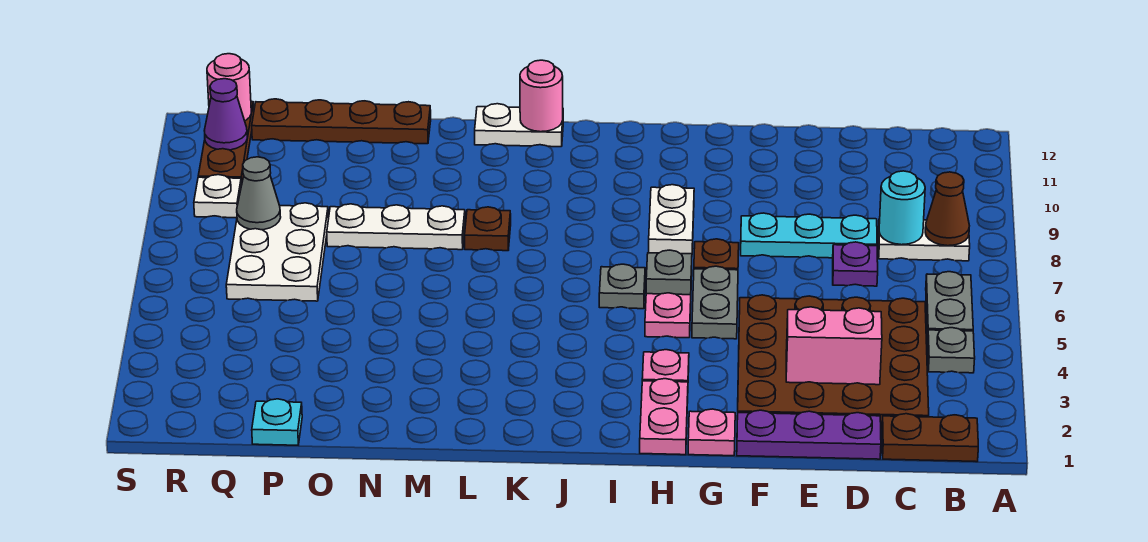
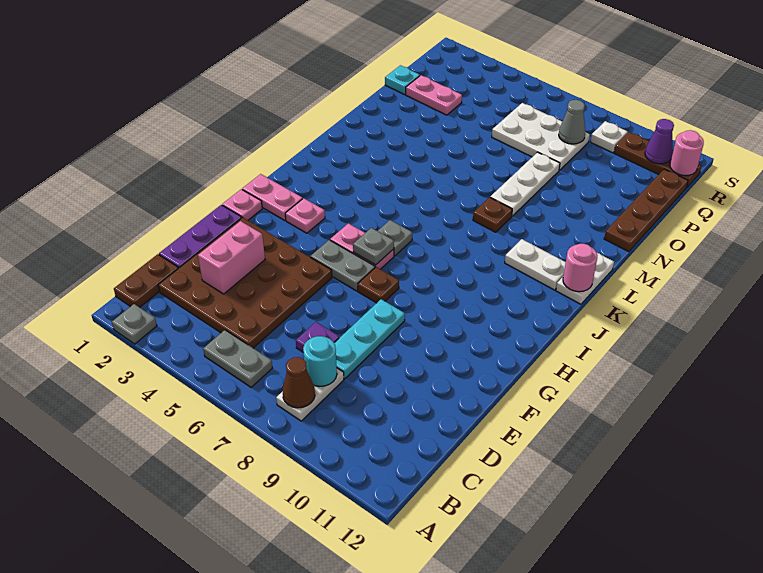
grey plate B4 level 1 -> grey plate A2 level 1
white plate H8:H9 level 1 -> white plate K10:K11 level 1
none -> pink plate P2:P3 level 1

